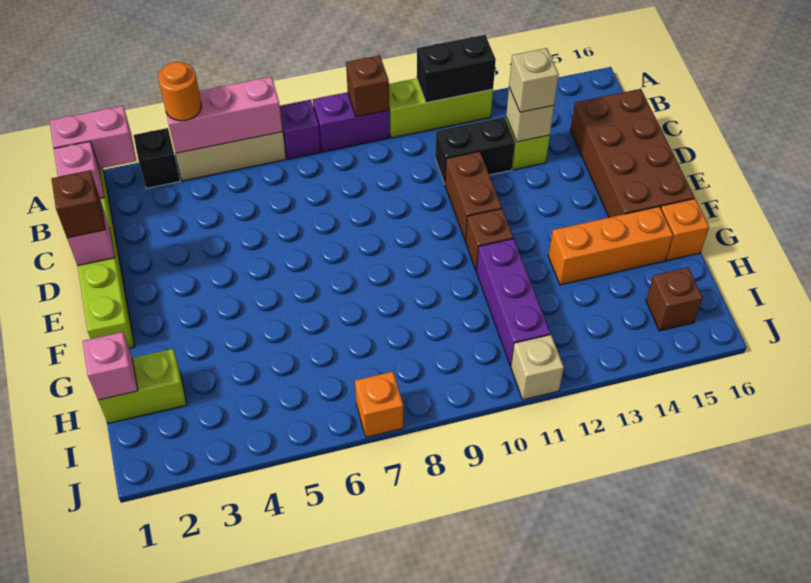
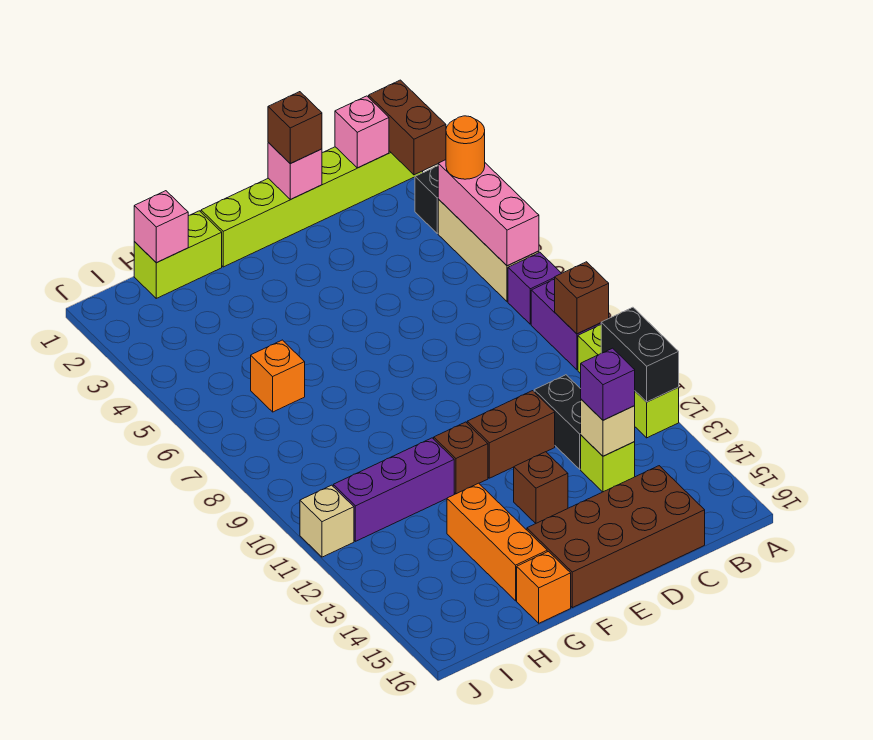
pink brick A1:A2 level 2 -> brown brick A1:A2 level 2
tan brick C13 level 3 -> purple brick C13 level 3
lime brick H1:H2 level 1 -> lime brick G1:H1 level 1
brown brick I15 level 1 -> brown brick E13 level 1
orange brick J7 level 1 -> orange brick H6 level 1

